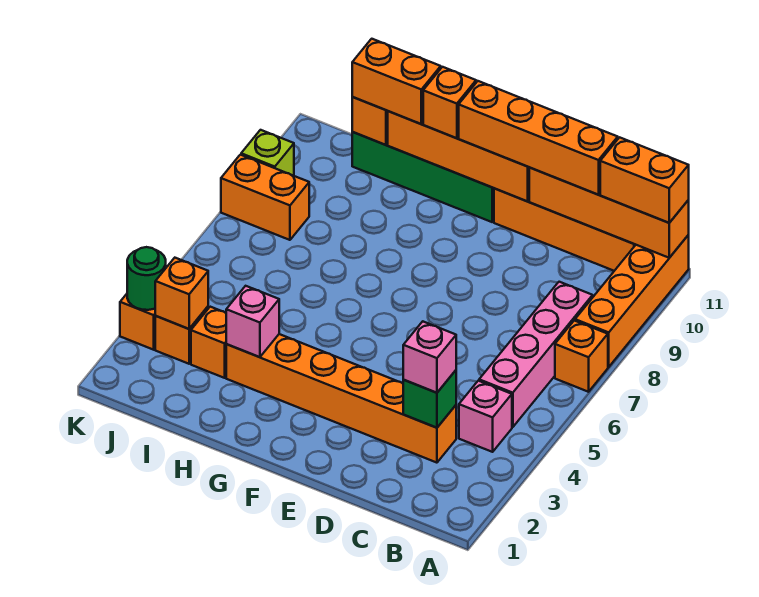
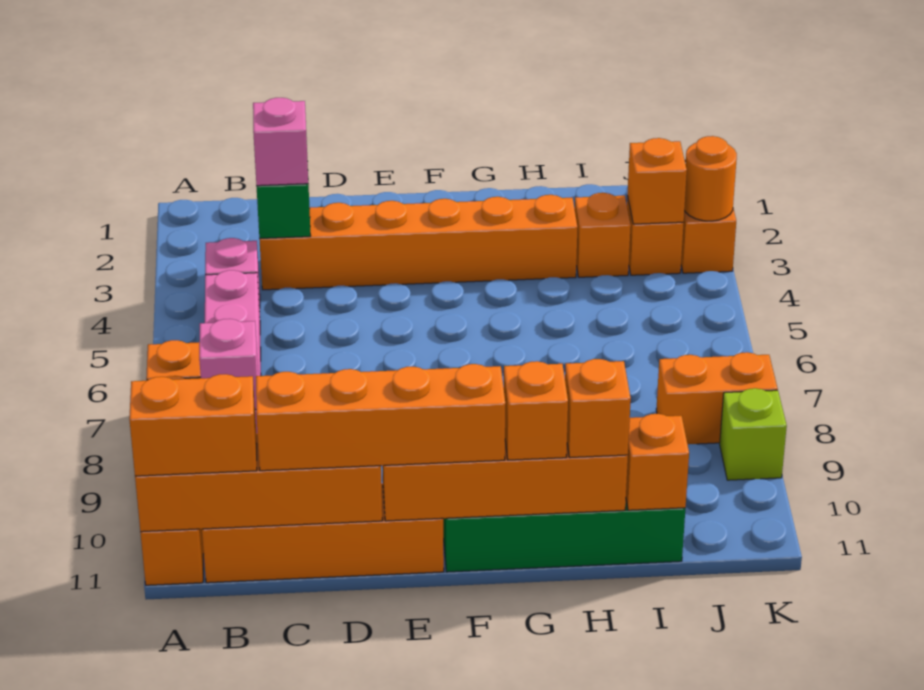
pink brick H3 level 2 -> pink brick B8 level 2
orange brick H11:I11 level 3 -> orange brick H11 level 3
green round brick K3 level 2 -> orange round brick K3 level 2

